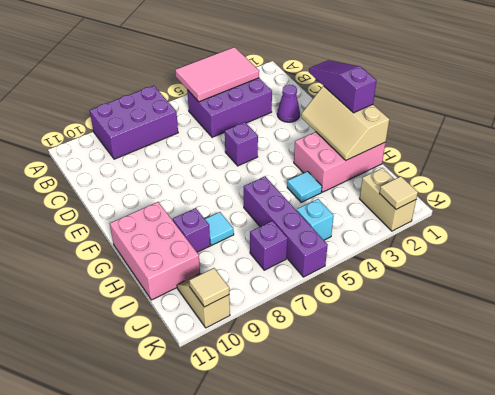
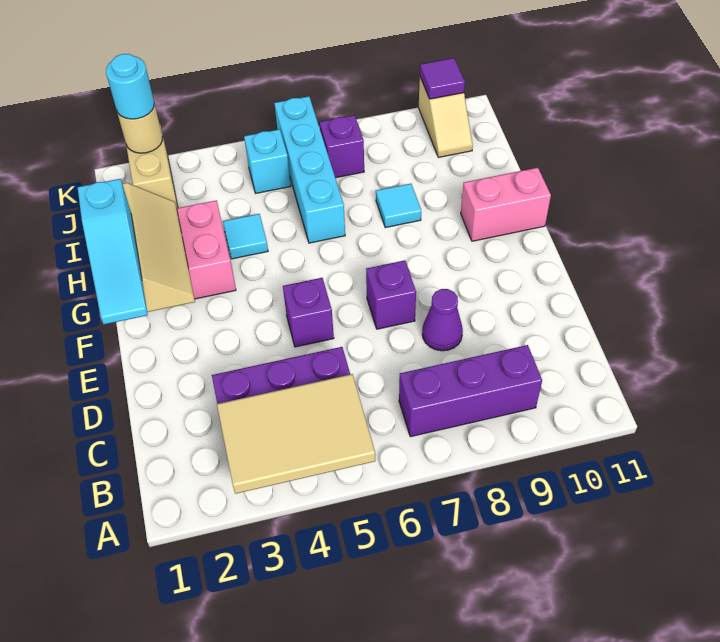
pink tile A3:B5 level 2 -> tan tile A3:B5 level 2
purple brick A7:B9 level 1 -> purple brick B7:B9 level 1
purple cone D2 level 1 -> purple cone D8 level 1
purple slope E1:G1 level 3 top G -> cyan slope E1:G1 level 3 top G
pink brick G10:I11 level 1 -> pink brick G10:G11 level 1
purple brick H6:K6 level 1 -> cyan brick H6:K6 level 1
purple brick H9 level 1 -> purple brick E7 level 1
tan tile K2 level 2 -> tan round brick K2 level 2
none -> cyan round brick K2 level 3
tan tile K10 level 2 -> purple tile K10 level 2

